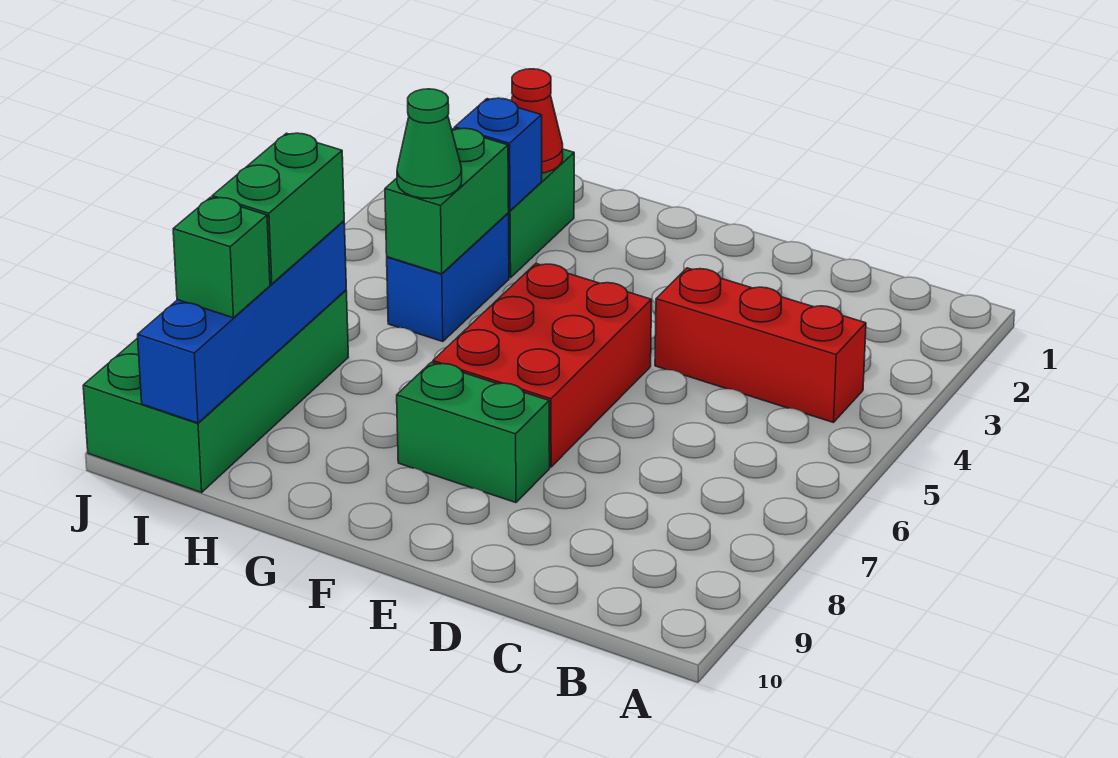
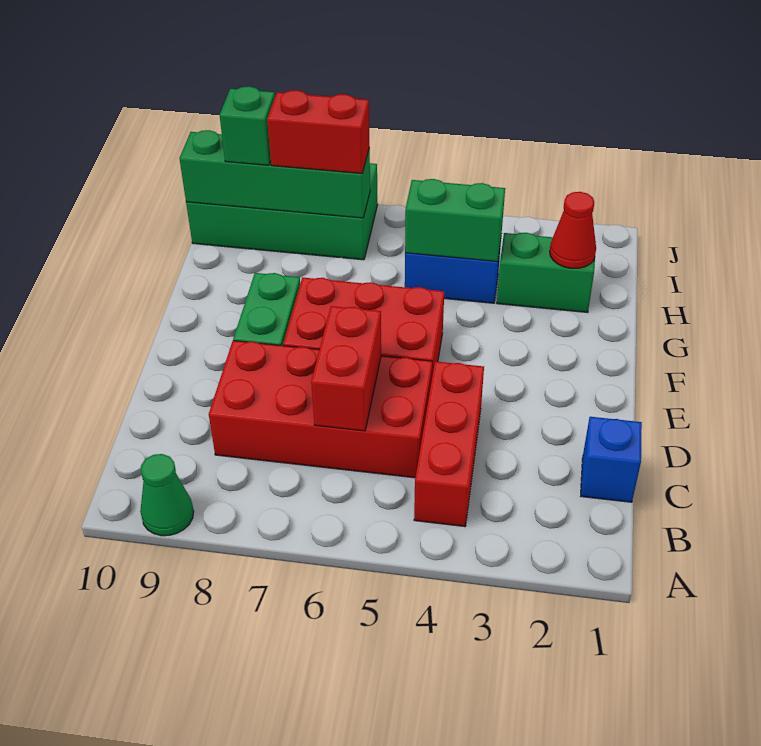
none -> red brick C5:D8 level 1
none -> red brick C6:D6 level 2
blue brick H3 level 2 -> blue brick C1 level 1
green cone H5 level 3 -> green cone A9 level 1
blue brick I7:I10 level 2 -> green brick I7:I10 level 2
green brick I7:I8 level 3 -> red brick I7:I8 level 3

